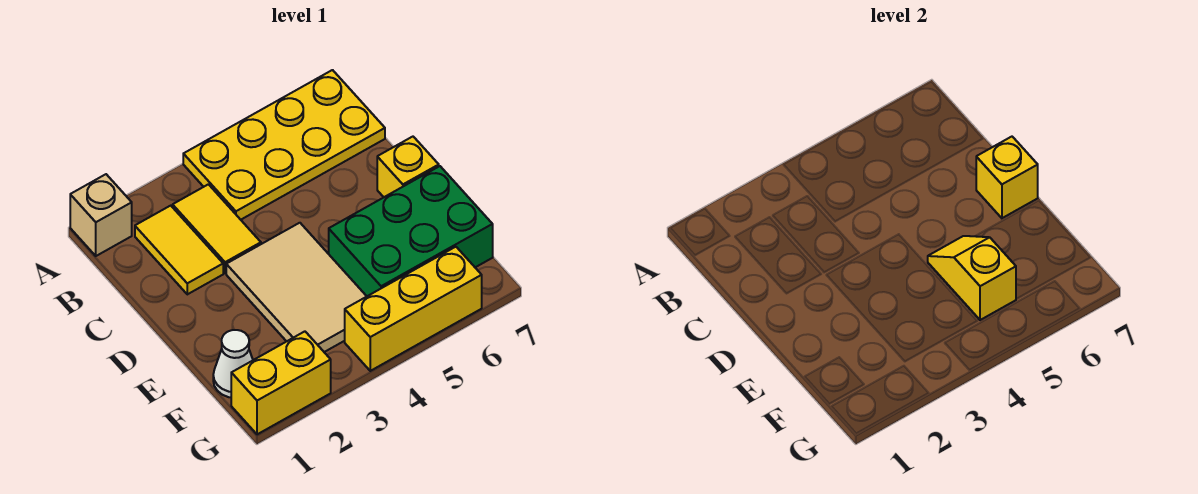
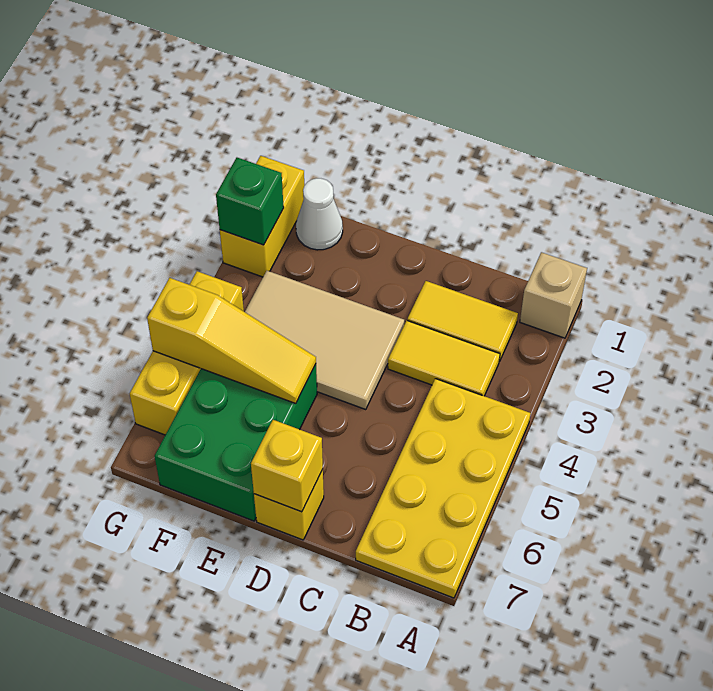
yellow slope E5:F5 level 2 top F -> yellow slope E5:G5 level 2 top G
none -> green brick G2 level 2

